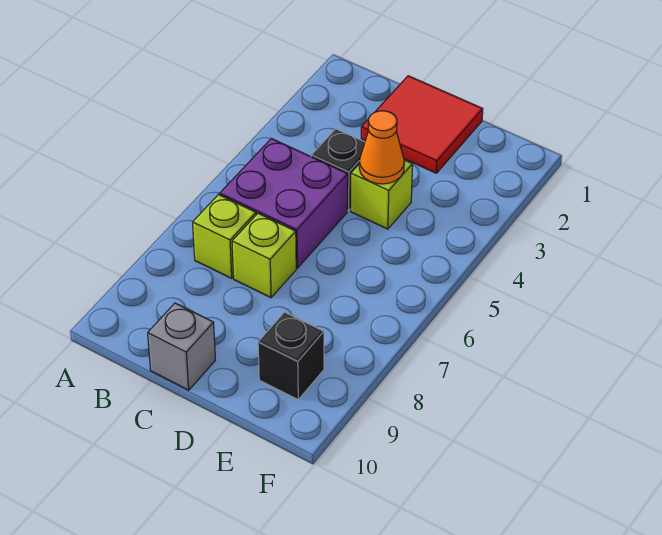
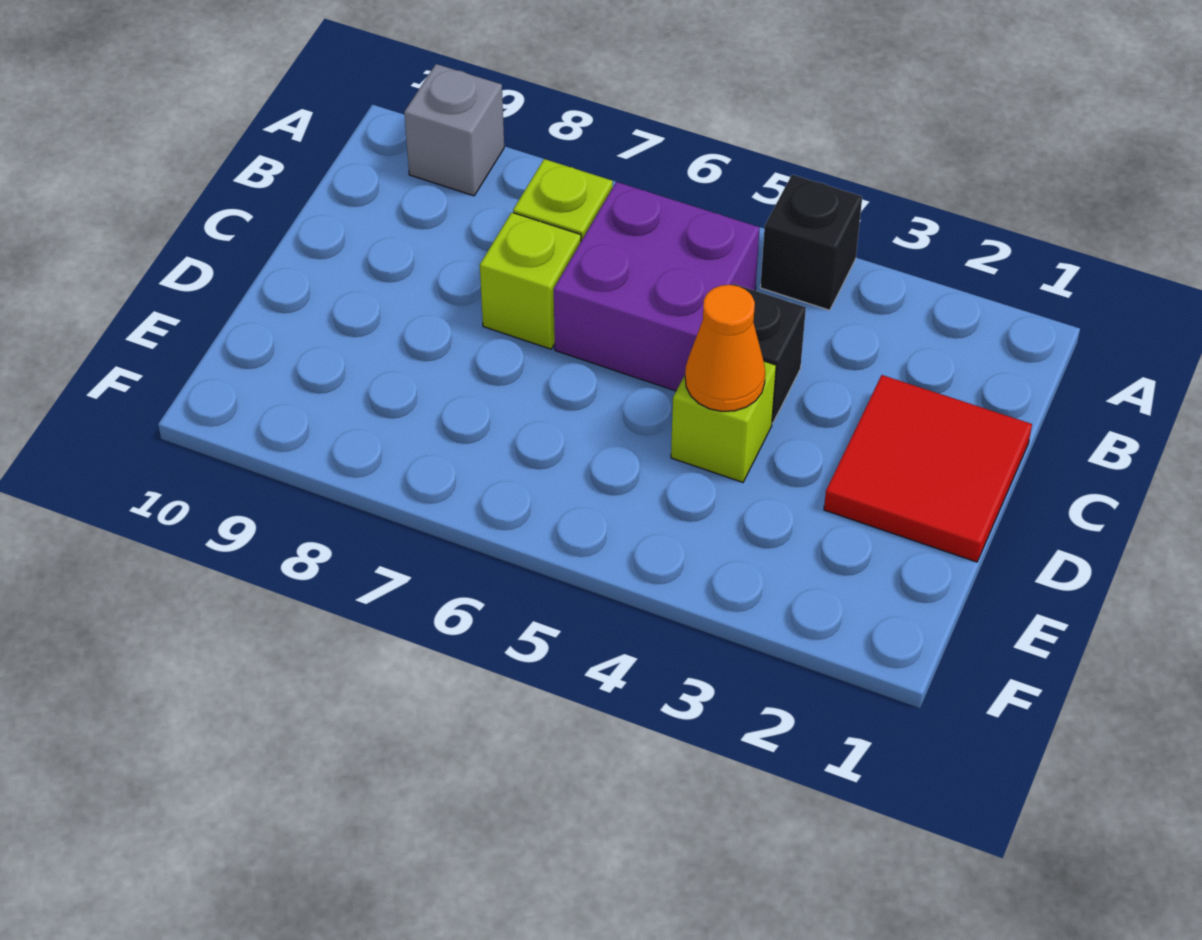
grey brick C10 level 1 -> grey brick A9 level 1
black brick E9 level 1 -> black brick A4 level 1

